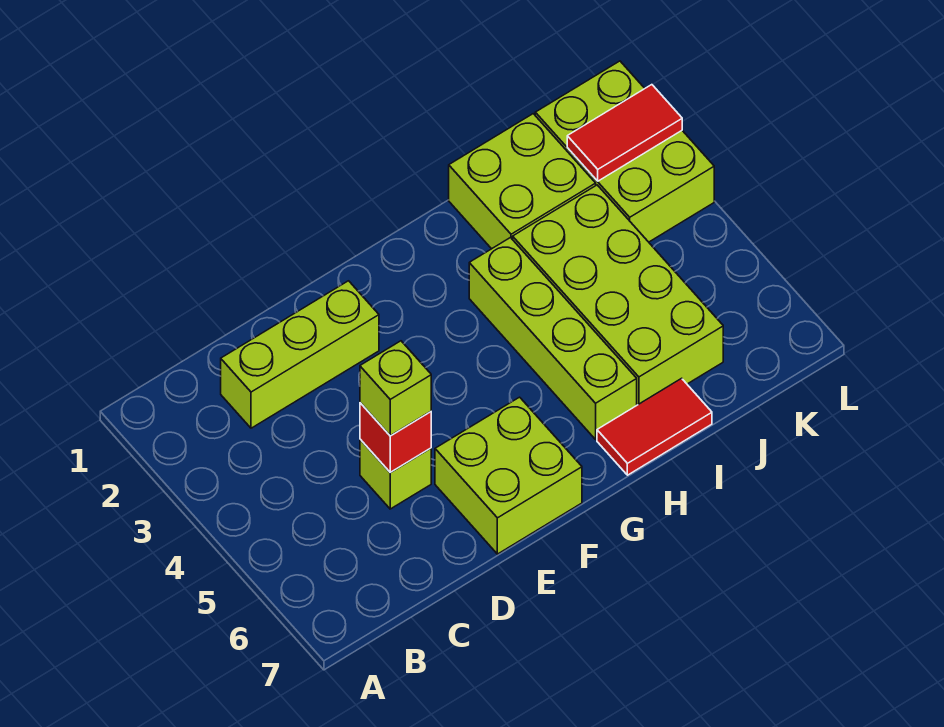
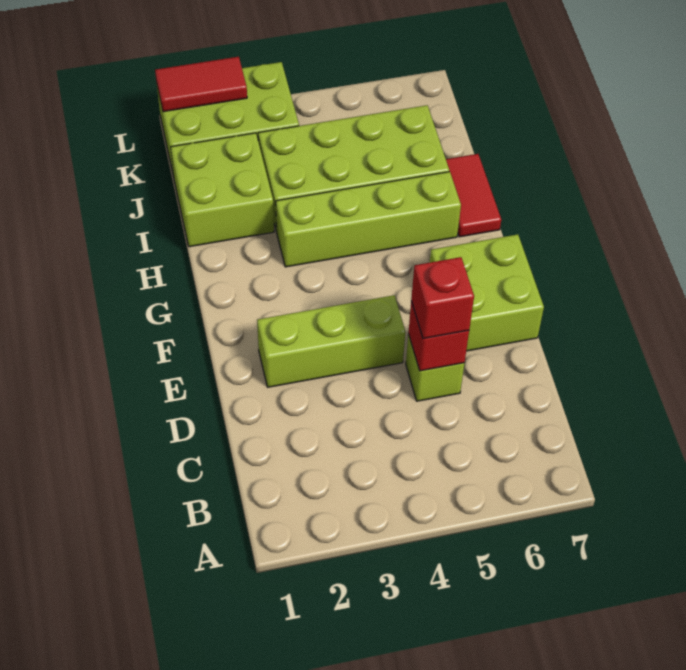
lime brick C2:E2 level 1 -> lime brick E2:E4 level 1
lime brick D5 level 3 -> red brick D5 level 3
red tile K2:L2 level 2 -> red tile L1:L2 level 2

